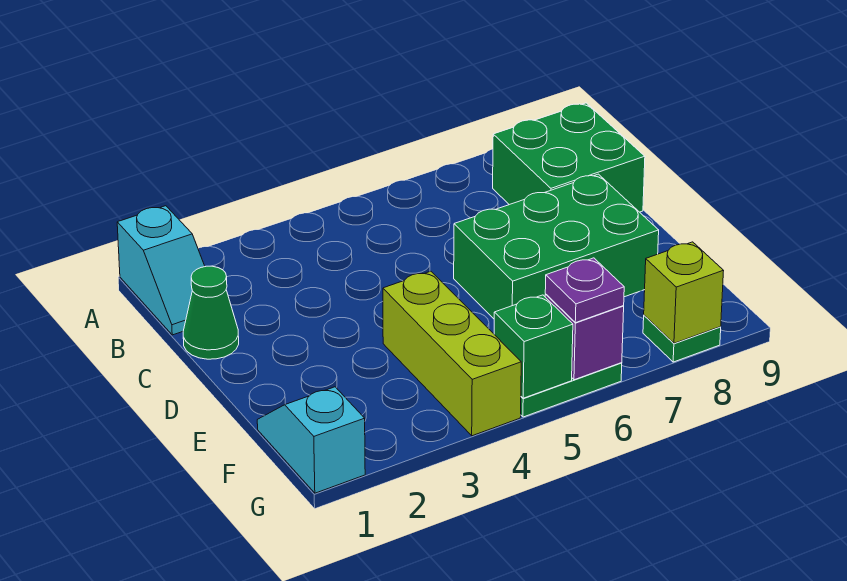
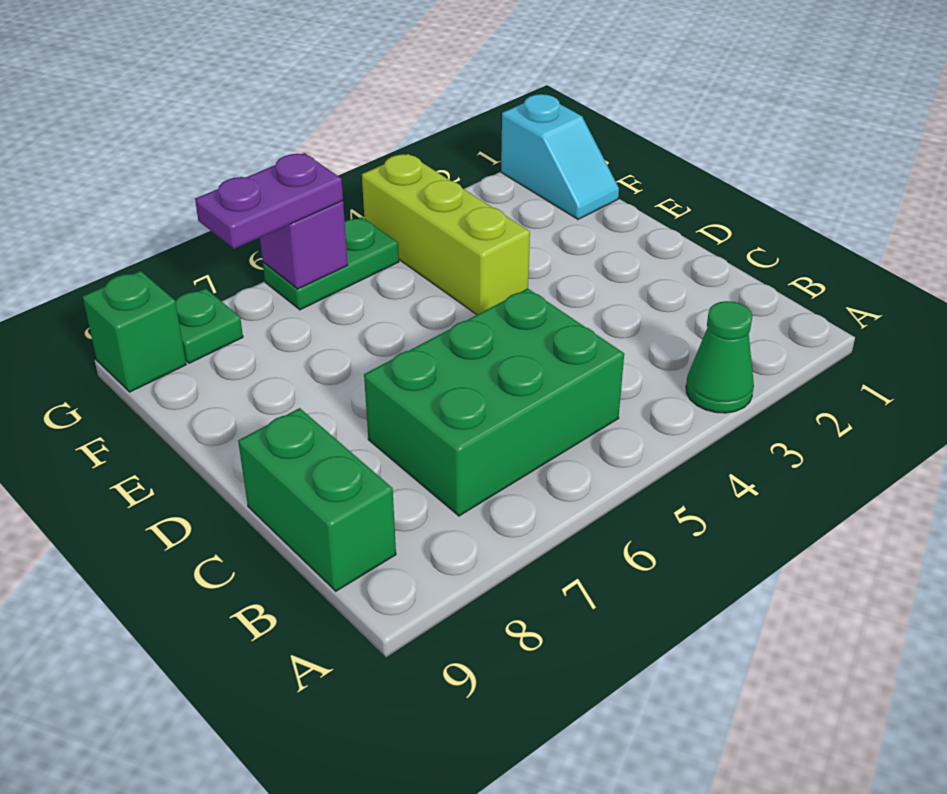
cyan slope A1:B1 level 1 top A -> none
green brick B8:C9 level 1 -> green brick B9:C9 level 1
green cone C1 level 1 -> green cone A3 level 1
green brick D6:E8 level 1 -> green brick B5:C7 level 1
green brick G5 level 2 -> green brick G9 level 1
purple plate G6 level 3 -> purple plate G6:G7 level 3
lime brick G8 level 2 -> none

